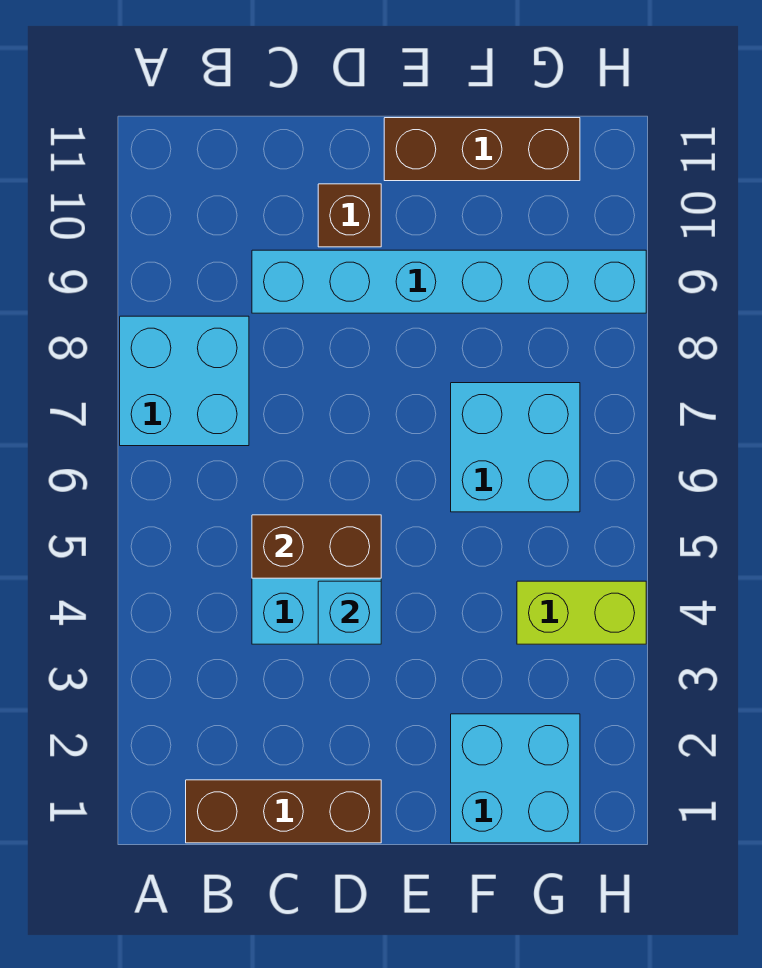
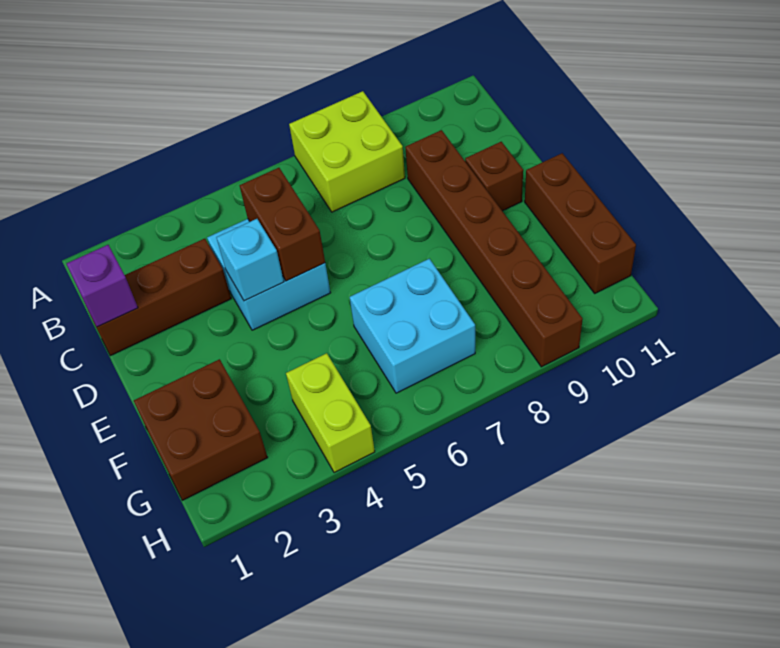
cyan brick A7:B8 level 1 -> lime brick A7:B8 level 1
brown brick B1:D1 level 1 -> brown brick C1:C3 level 1
none -> purple brick C1 level 2
cyan brick C9:H9 level 1 -> brown brick C9:H9 level 1
cyan brick F1:G2 level 1 -> brown brick F1:G2 level 1

